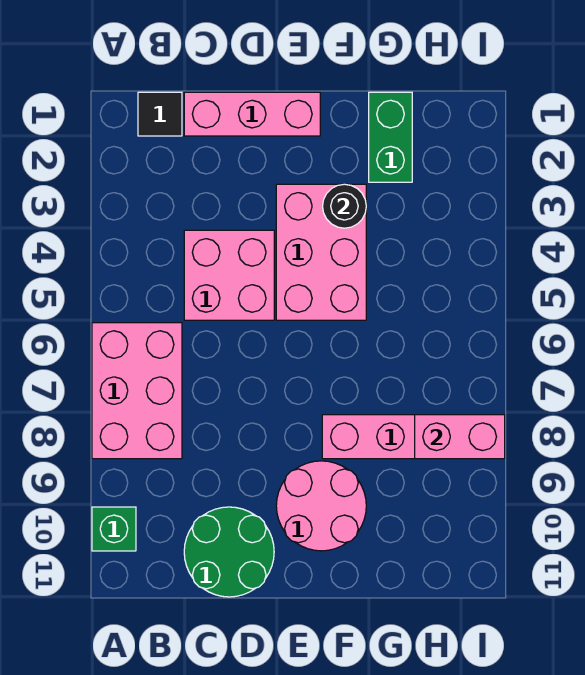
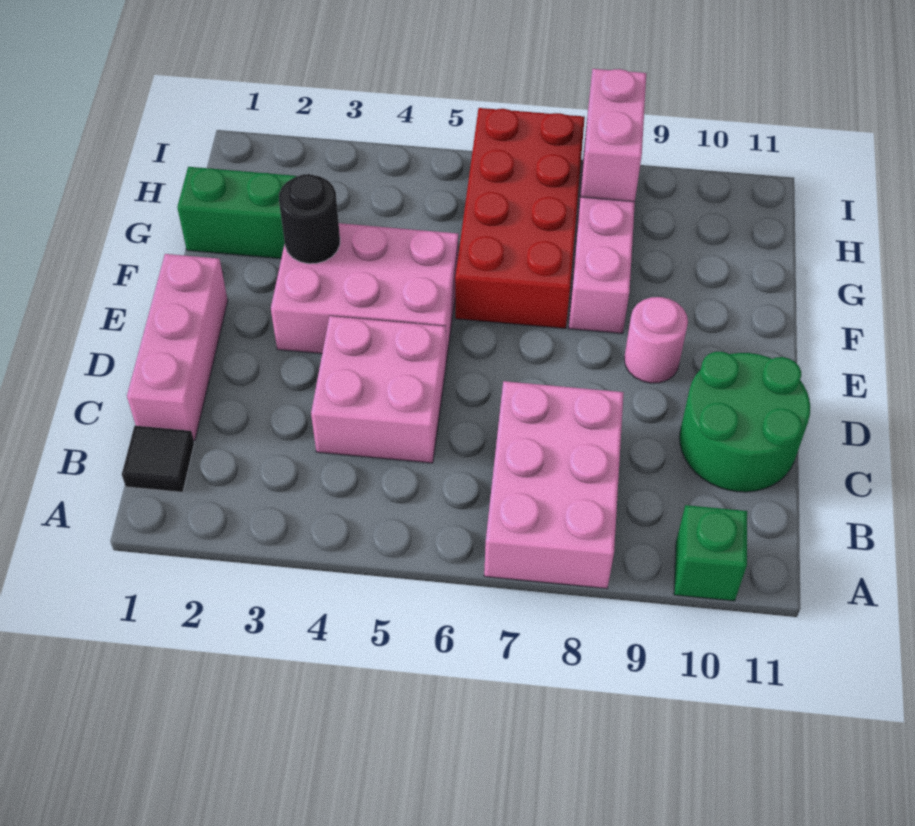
pink brick A6:B8 level 1 -> pink brick A7:C8 level 1
pink round brick E9:F10 level 1 -> pink round brick E9 level 1
none -> red brick F6:I7 level 1

